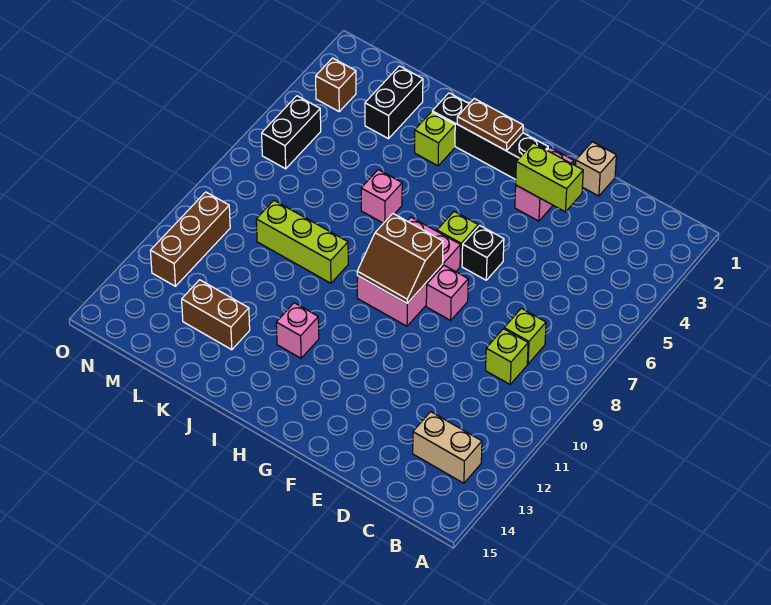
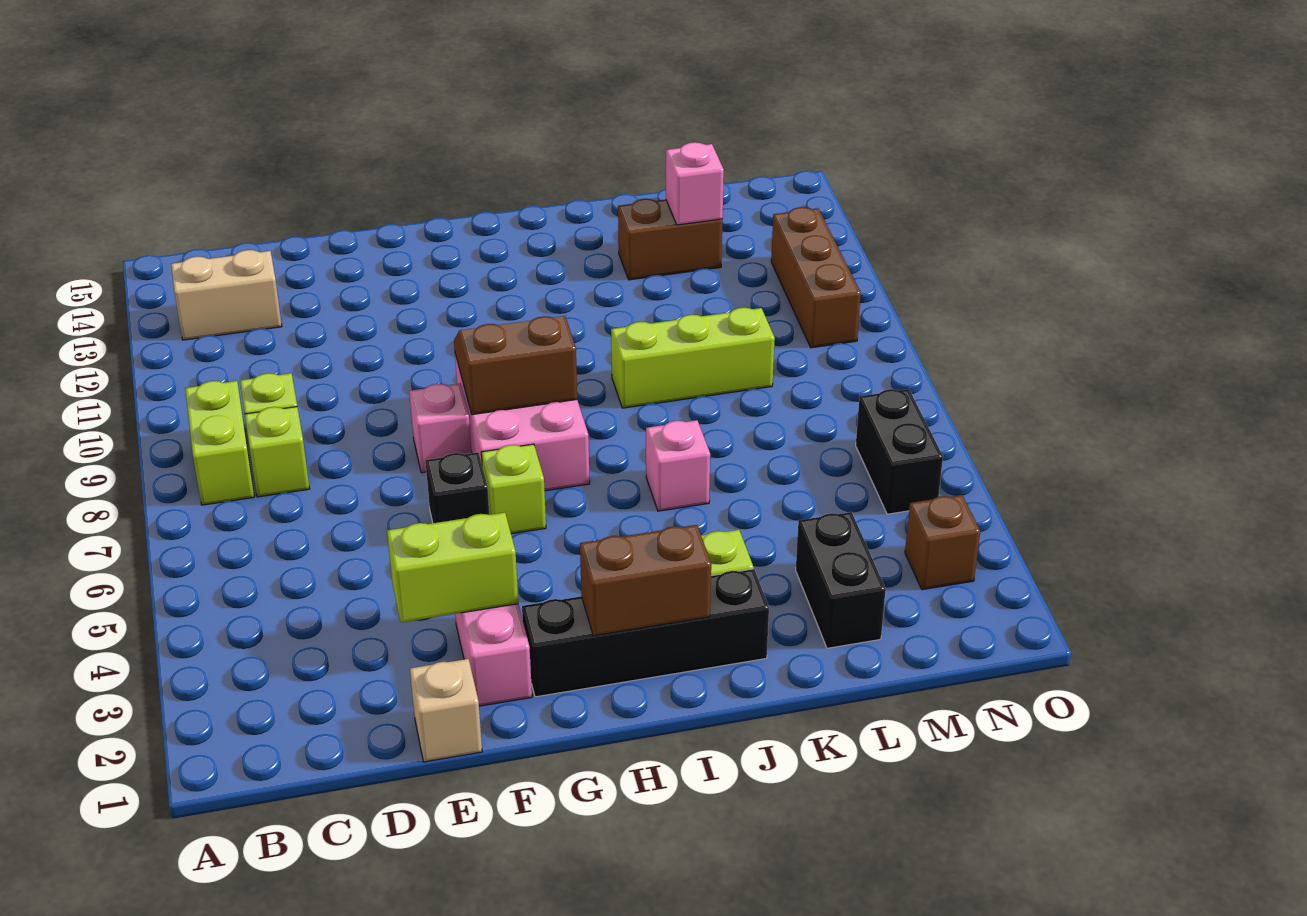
none -> lime brick B8:B9 level 1
brown plate H2:I2 level 2 -> brown brick H2:I2 level 2
pink brick I12 level 1 -> pink brick L13 level 2

